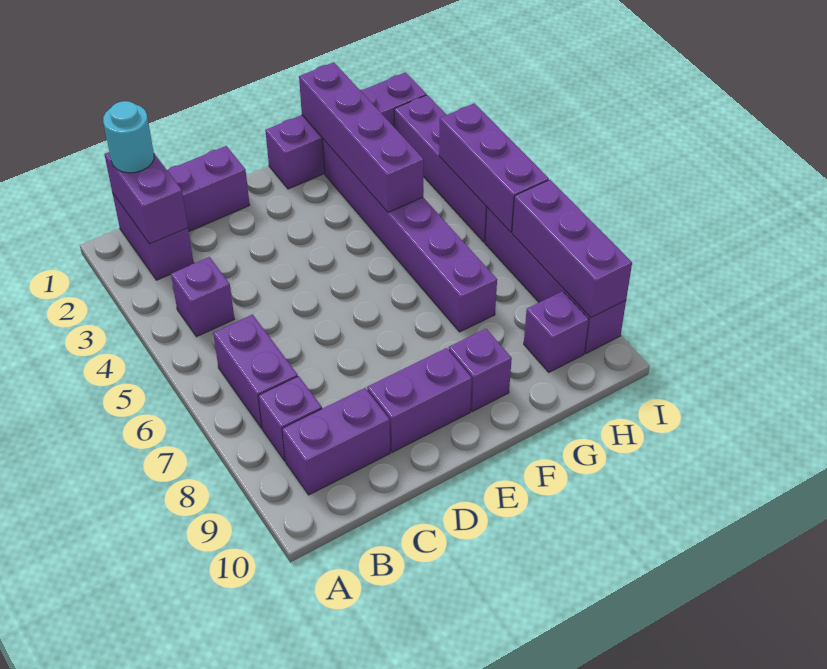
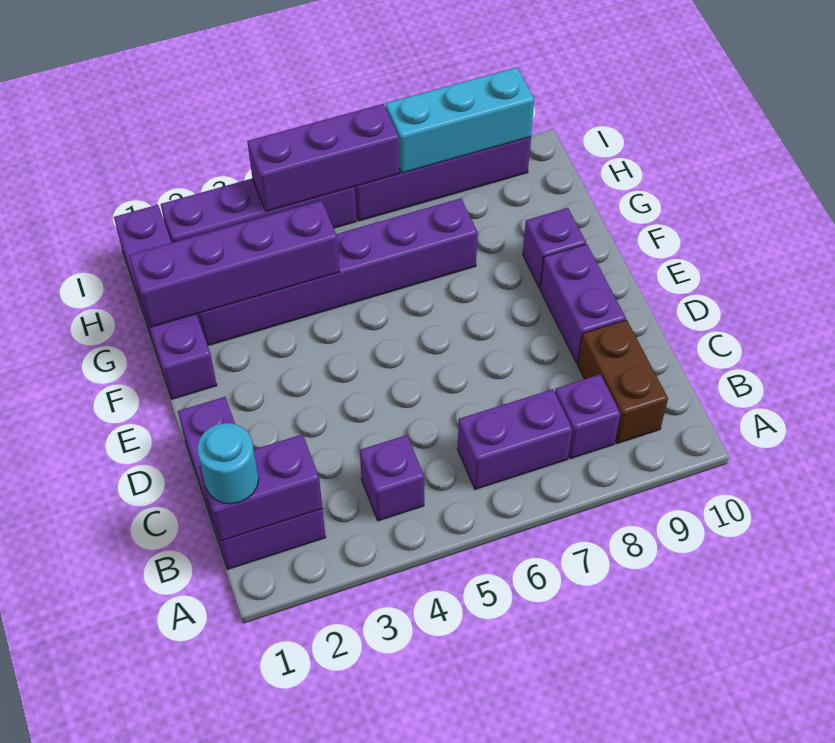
purple brick B9:C9 level 1 -> brown brick B9:C9 level 1
purple brick H9 level 1 -> none
purple brick I7:I9 level 2 -> cyan brick I7:I9 level 2

